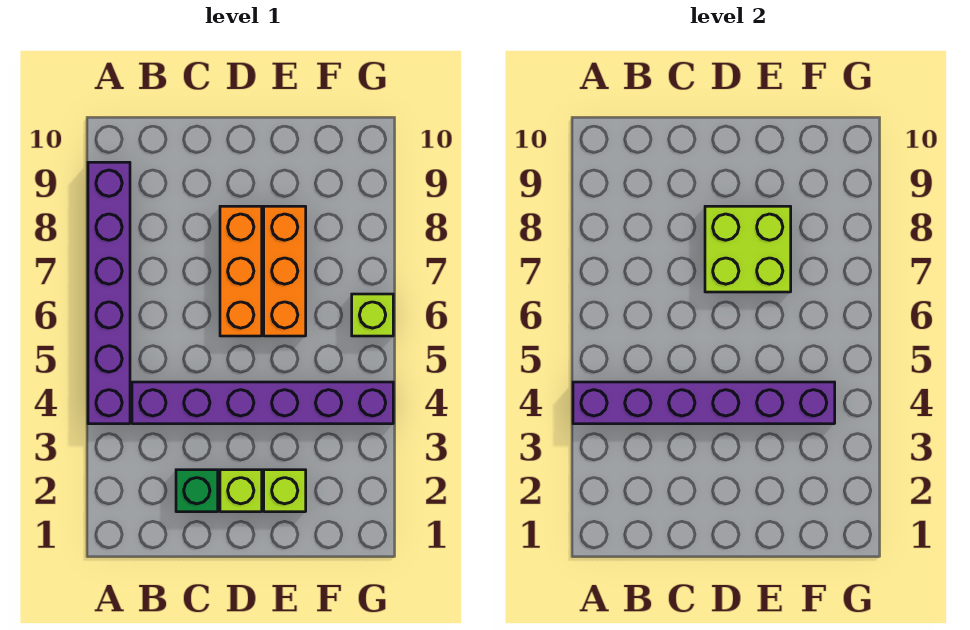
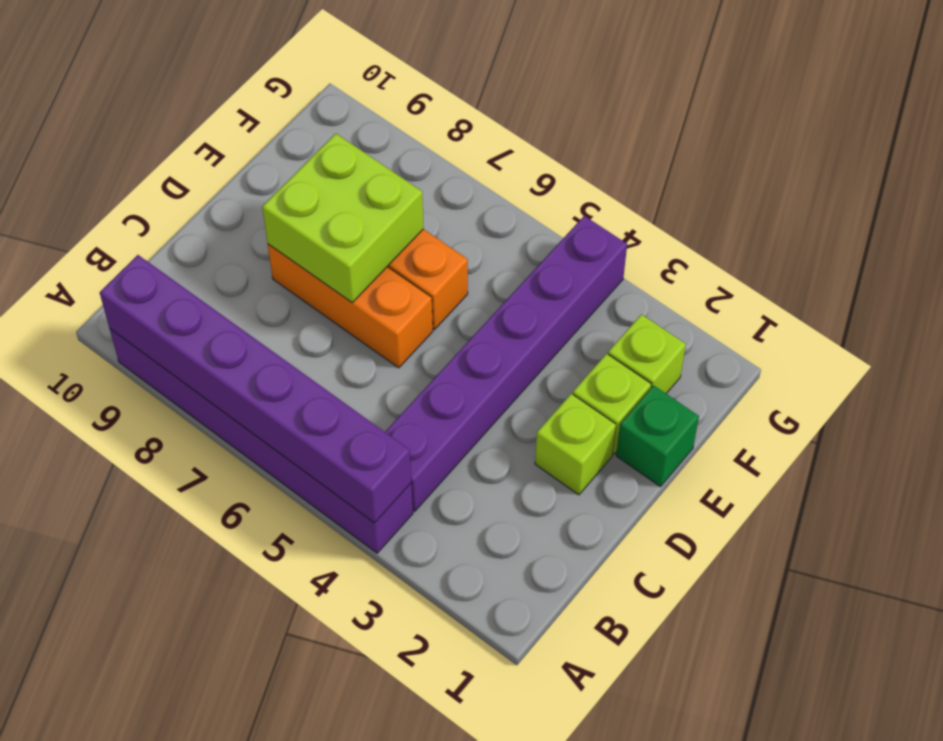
purple brick A4:F4 level 2 -> purple brick A4:A9 level 2
green brick C2 level 1 -> green brick E1 level 1
lime brick G6 level 1 -> lime brick F2 level 1

